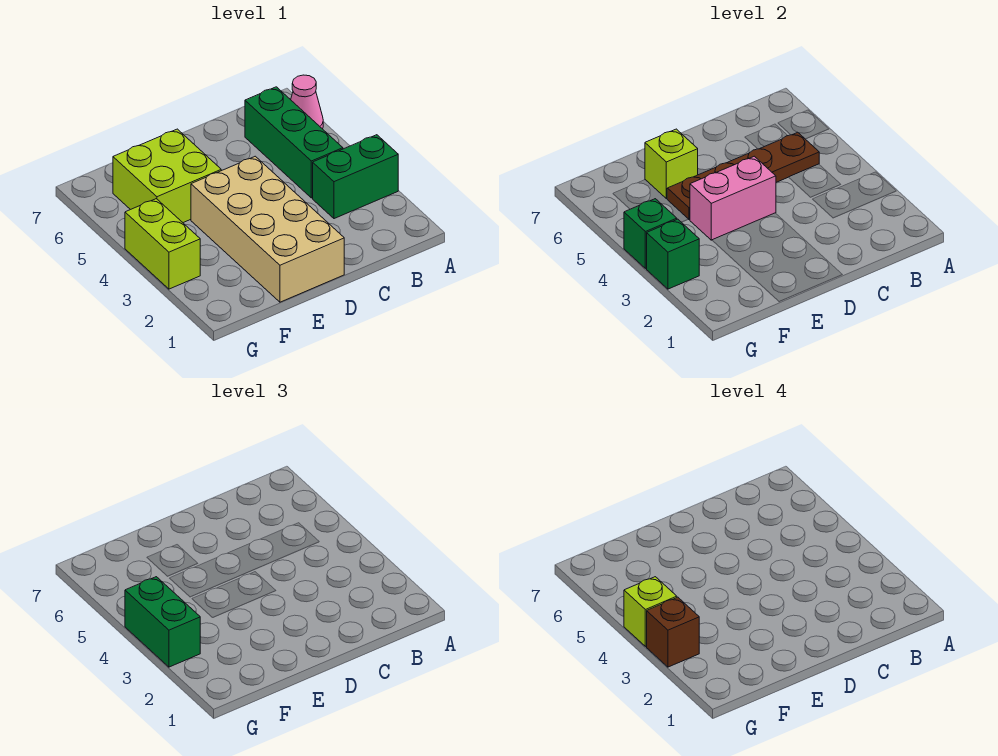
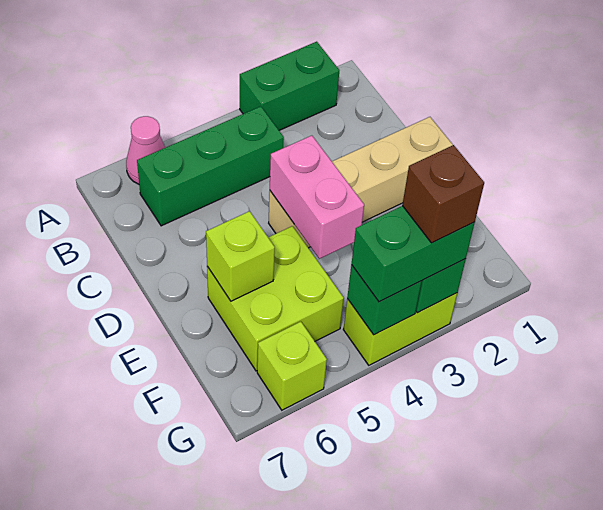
green brick A3:B3 level 1 -> green brick A2:A3 level 1
brown plate B5:E5 level 2 -> none
tan brick D1:E4 level 1 -> tan brick D1:D4 level 1
lime brick G4 level 4 -> lime brick G6 level 1

